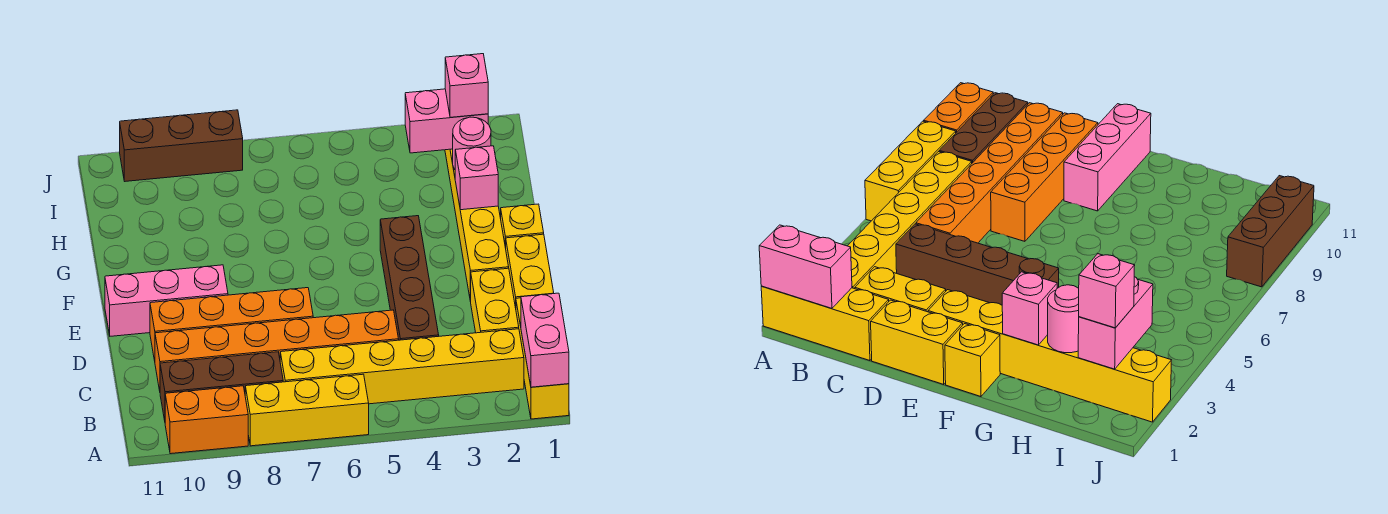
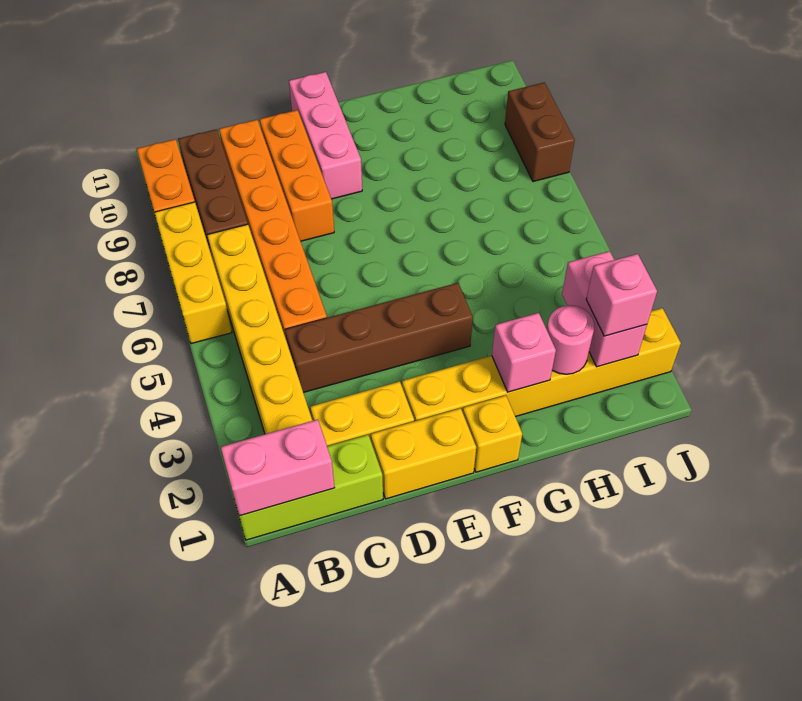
yellow brick A1:C1 level 1 -> lime brick A1:C1 level 1
orange brick D7:D10 level 1 -> orange brick D8:D10 level 1
brown brick J8:J10 level 1 -> brown brick J8:J9 level 1

